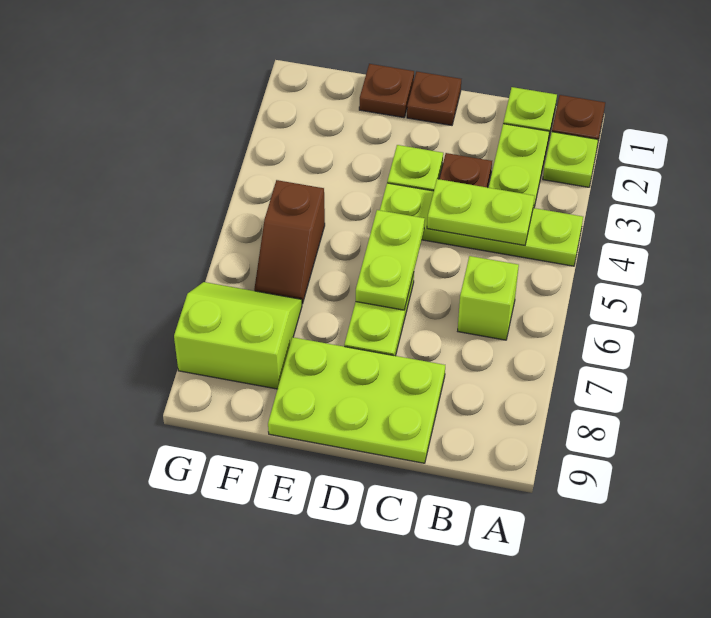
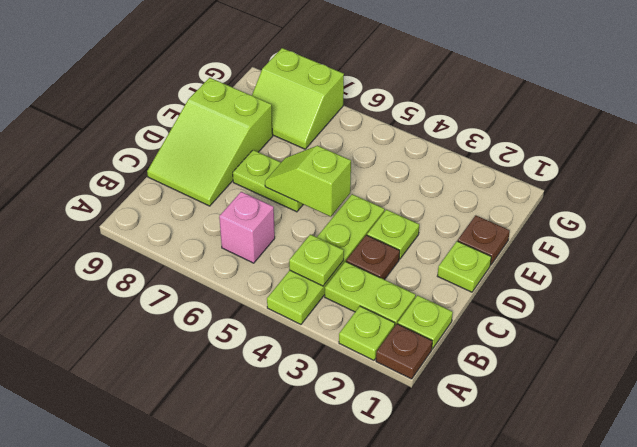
lime plate B4:C4 level 2 -> lime plate B4 level 2
lime brick B6 level 1 -> pink brick B6 level 1
lime plate C8:E9 level 1 -> lime slope C8:E9 level 1 top E
brown plate D1 level 1 -> lime plate D1 level 1
lime plate D5:D6 level 2 -> lime slope D5:D6 level 2 top 5
brown slope F5:F6 level 1 top 5 -> none
lime slope F7:G8 level 1 top 8 -> lime slope F7:G8 level 1 top G

